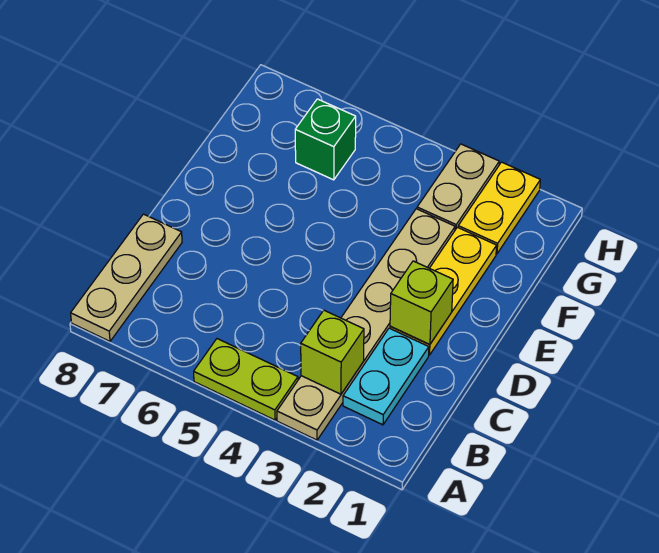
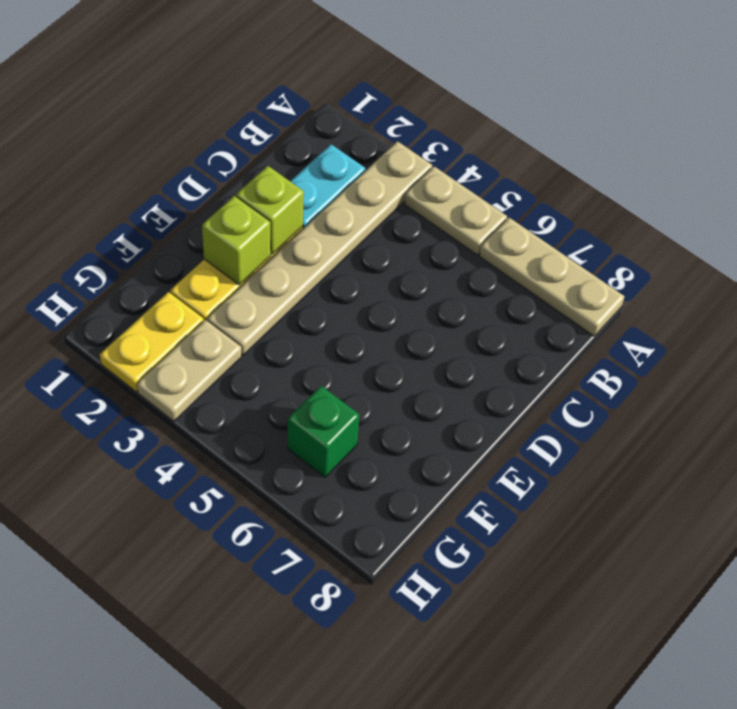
lime plate A4:A5 level 1 -> tan plate A4:A5 level 1
tan plate A8:C8 level 1 -> tan plate A6:A8 level 1
lime brick B3 level 2 -> lime brick E2 level 2

